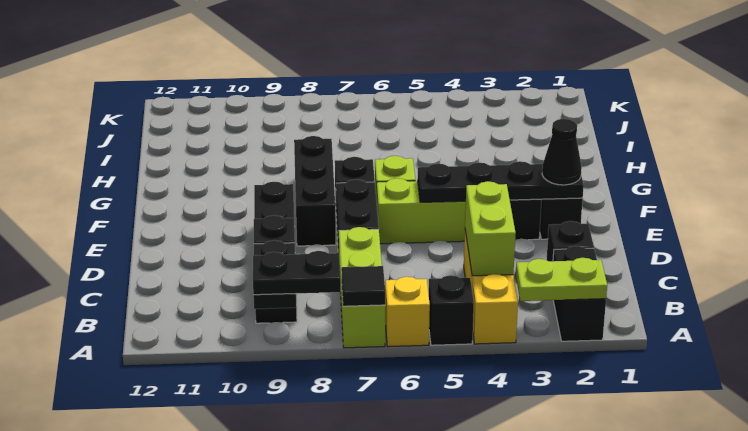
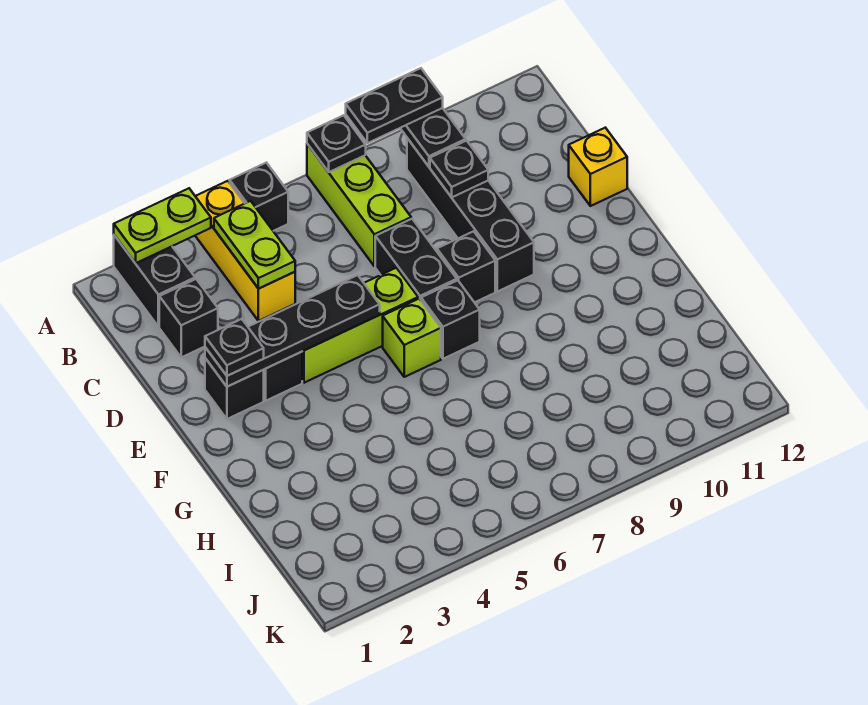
yellow brick A6 level 1 -> yellow brick D12 level 1
black tile A7 level 2 -> black plate A7 level 2
lime brick B4:C4 level 2 -> lime plate B4:C4 level 2
black cone E2 level 3 -> black plate E2 level 3
black brick E8:G8 level 1 -> black brick E8 level 1

